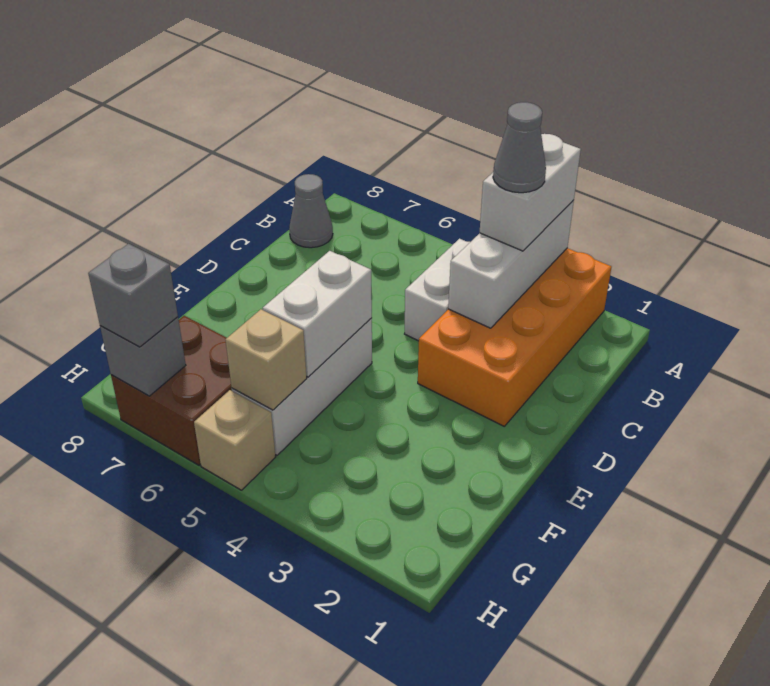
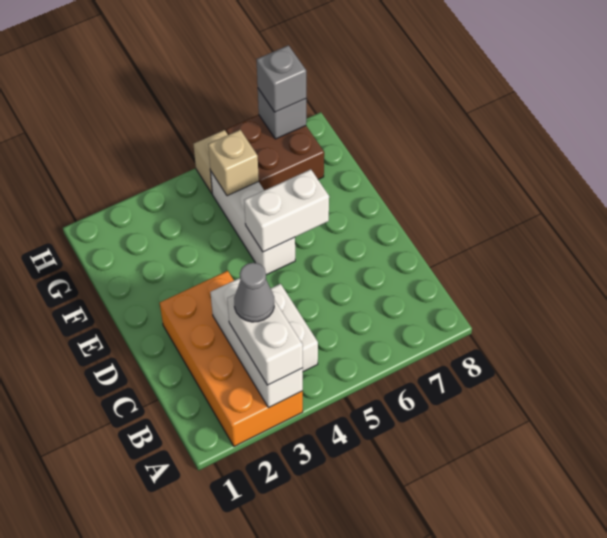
grey cone B8 level 1 -> none
white brick E5:F5 level 2 -> white brick E5:E6 level 2

